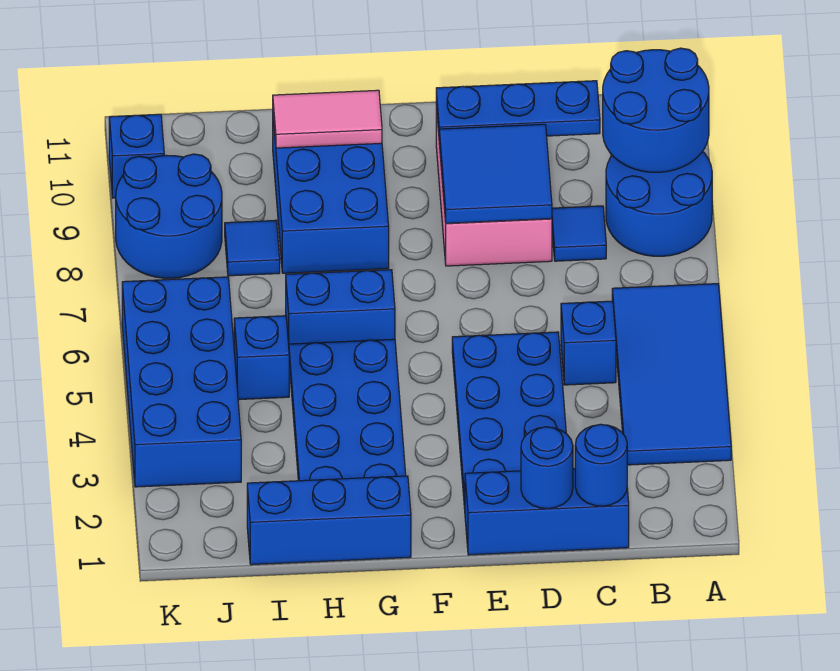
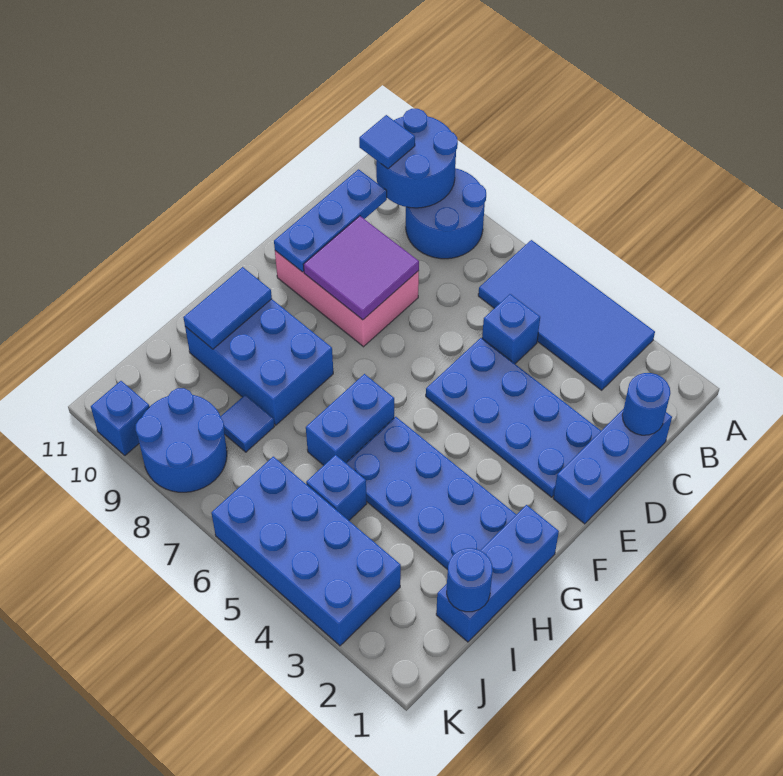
blue tile C8 level 1 -> blue tile B10 level 3
blue round brick D1 level 2 -> blue round brick I1 level 2
blue tile D8:E9 level 2 -> purple tile D8:E9 level 2
pink tile G10:H10 level 2 -> blue tile G10:H10 level 2

